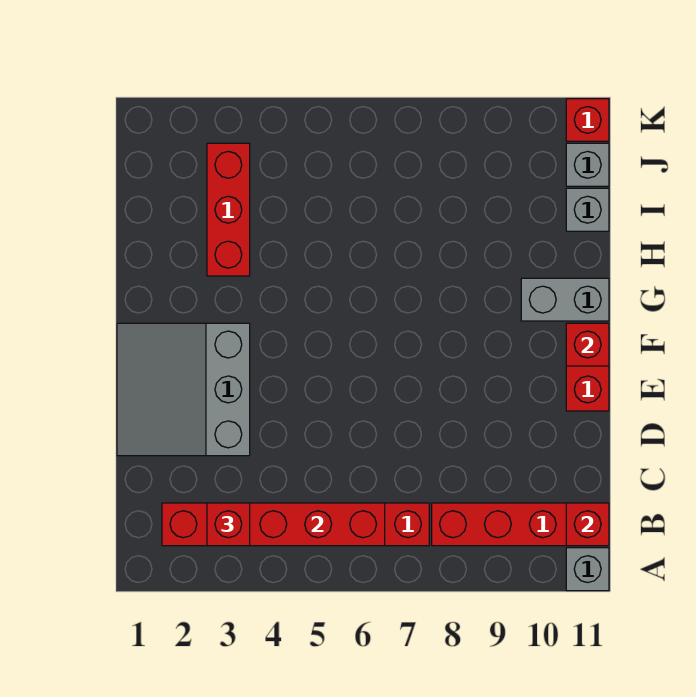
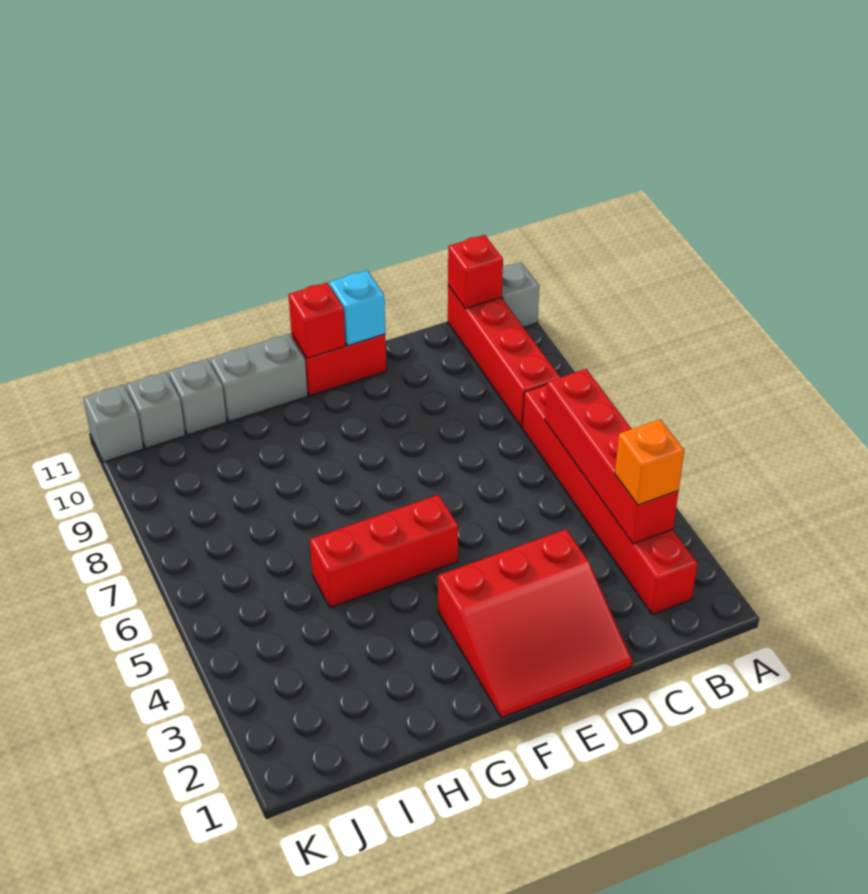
red brick B3 level 3 -> orange brick B3 level 3
grey slope D1:F3 level 1 top 3 -> red slope D1:F3 level 1 top 3
none -> cyan brick E11 level 2
grey brick G10:G11 level 1 -> grey brick G11:H11 level 1
red brick H3:J3 level 1 -> red brick F5:H5 level 1
red brick K11 level 1 -> grey brick K11 level 1

